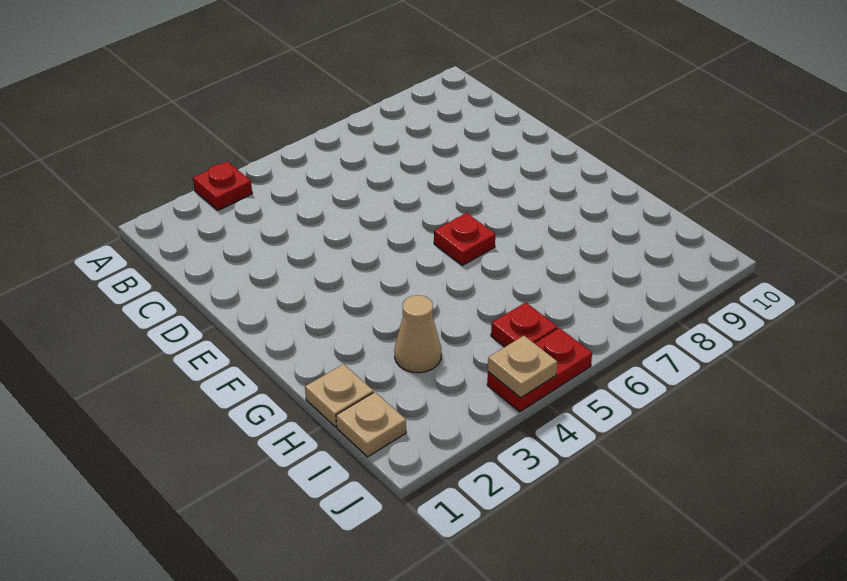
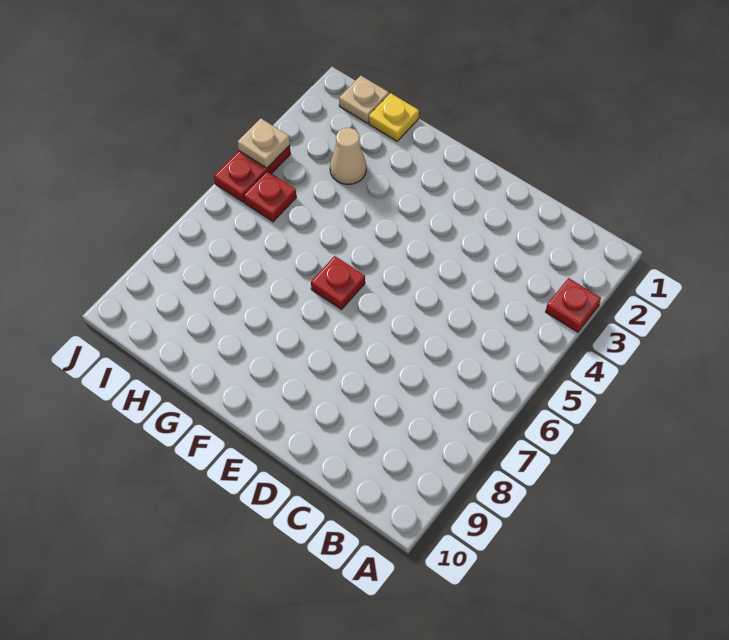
tan plate H1 level 1 -> yellow plate H1 level 1

